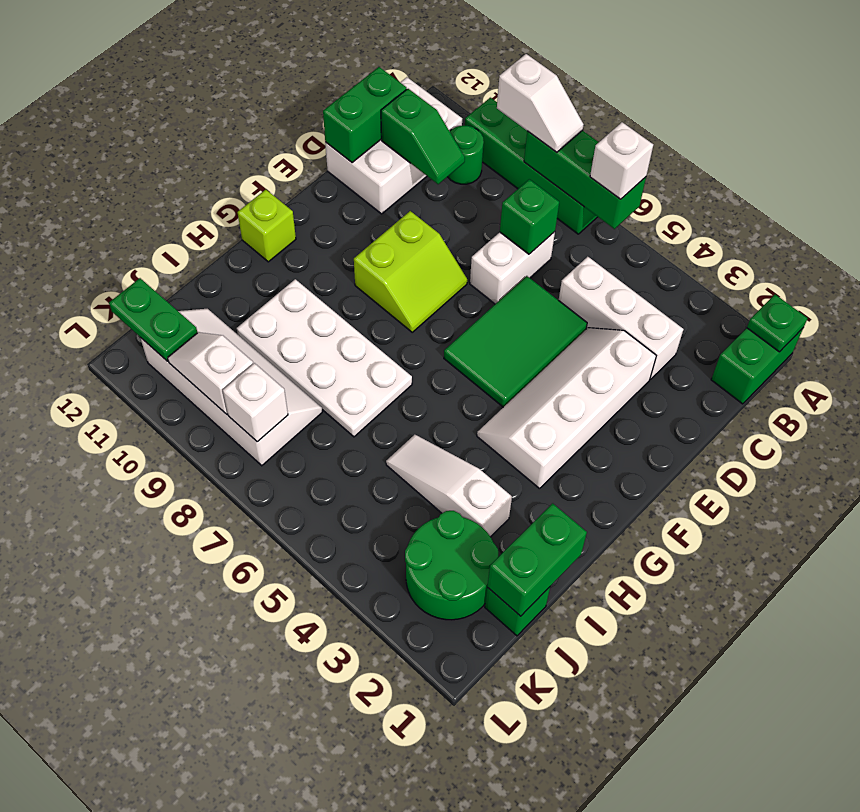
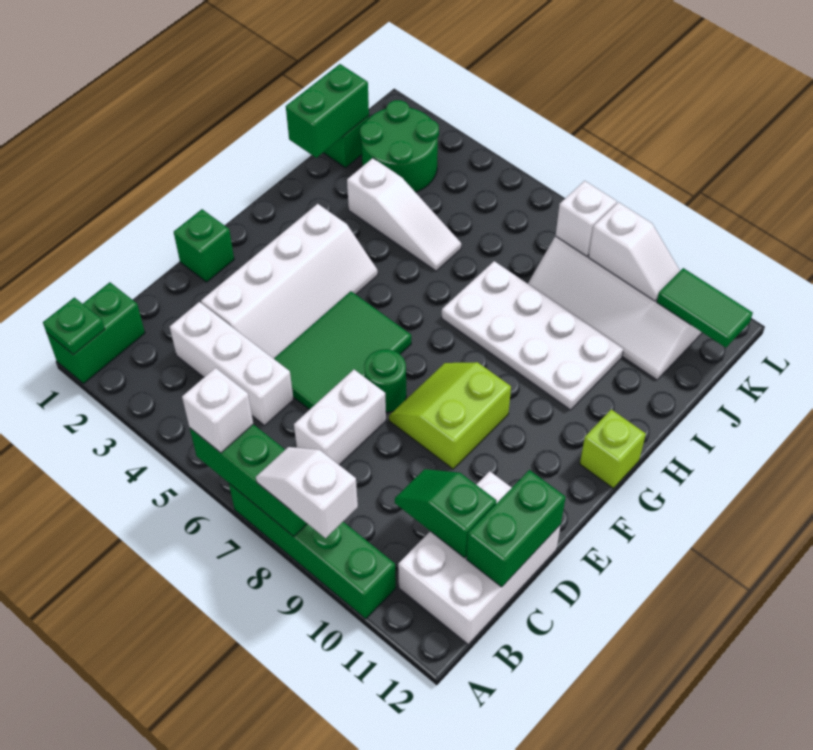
green round brick B10 level 1 -> green round brick E7 level 1
green brick C7 level 2 -> green brick E1 level 1
green plate K11:K12 level 2 -> green tile K11:K12 level 2

